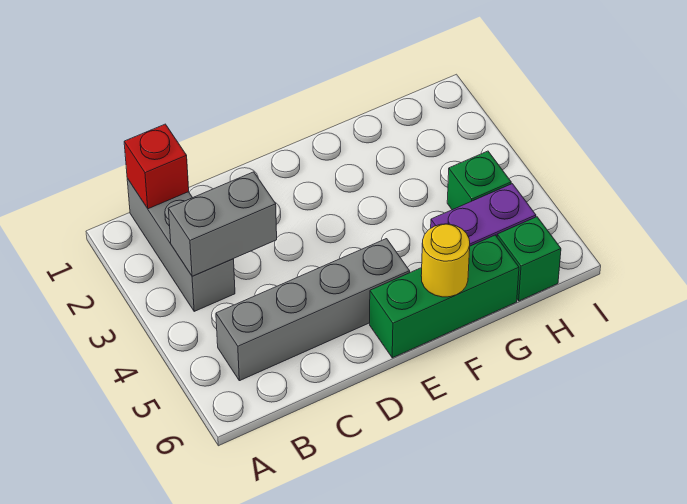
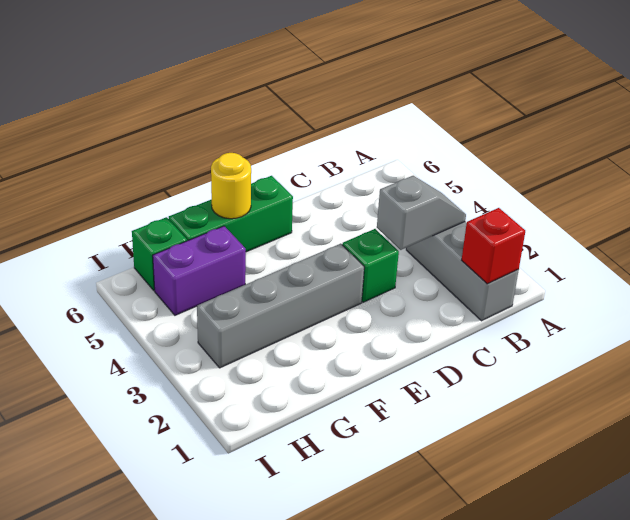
grey brick B3:C3 level 2 -> grey slope B3:C3 level 2 top C
grey brick B5:E5 level 1 -> grey brick E3:H3 level 1
green brick H4 level 1 -> green brick D3 level 1

